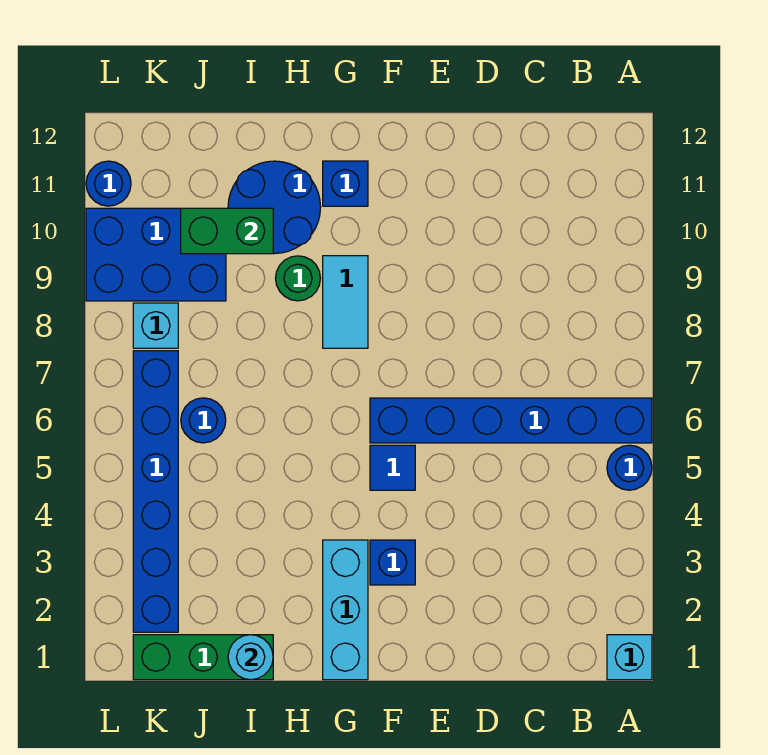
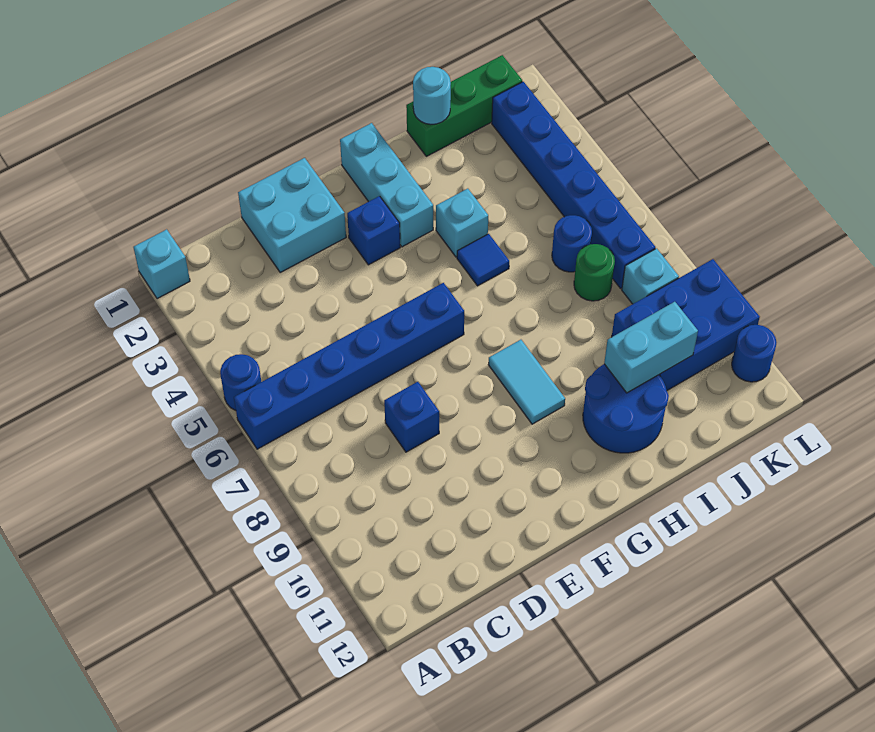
none -> cyan brick D1:E2 level 1
blue tile F5 level 1 -> blue tile H5 level 1
blue brick G11 level 1 -> blue brick D8 level 1
none -> cyan brick H4 level 1
green round brick H9 level 1 -> green round brick J7 level 1
green brick I10:J10 level 2 -> cyan brick I10:J10 level 2

